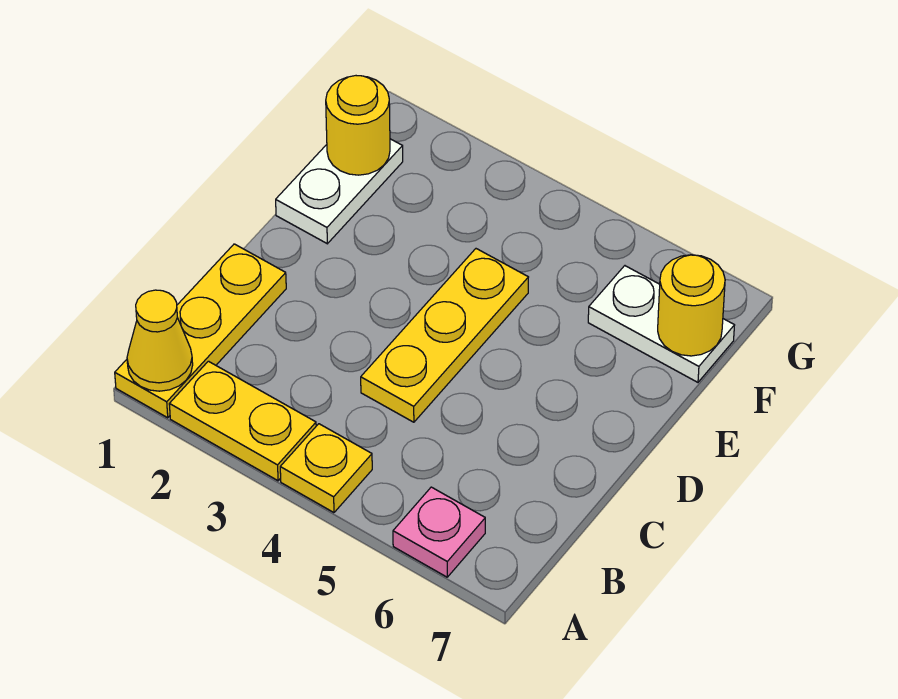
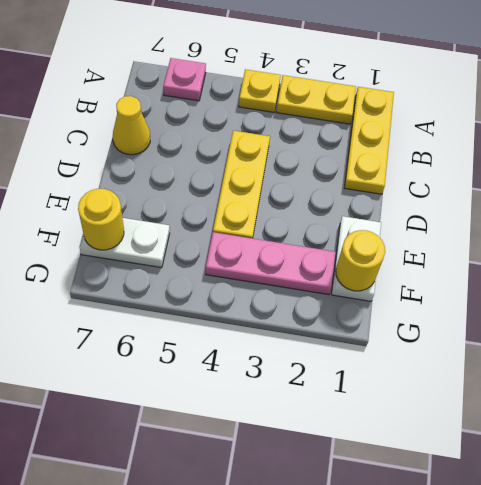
yellow cone A1 level 2 -> yellow cone C7 level 1
none -> pink plate F2:F4 level 1

